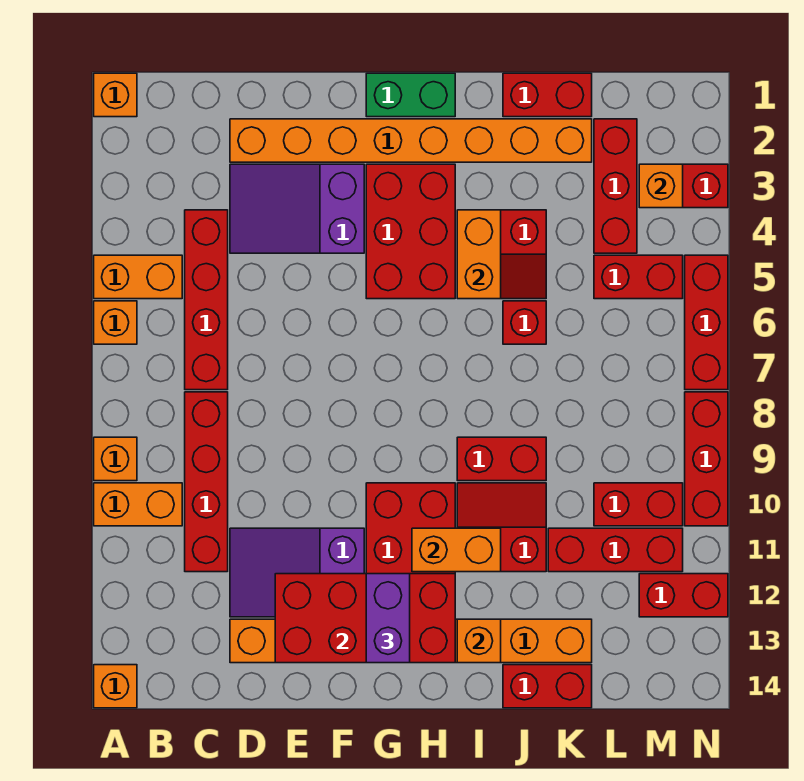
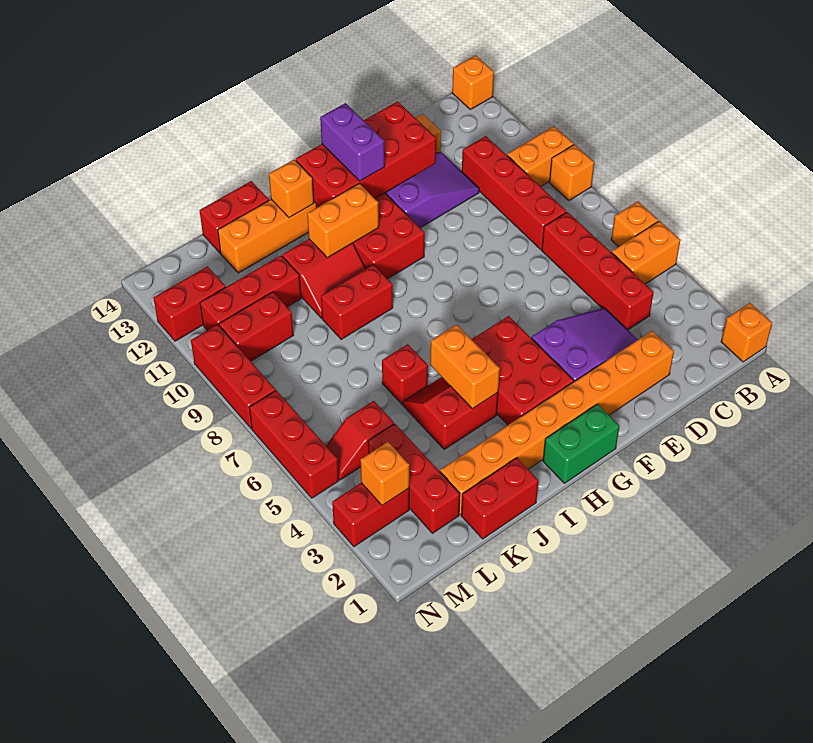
red brick L5:M5 level 1 -> red slope L5:M5 level 1 top L

